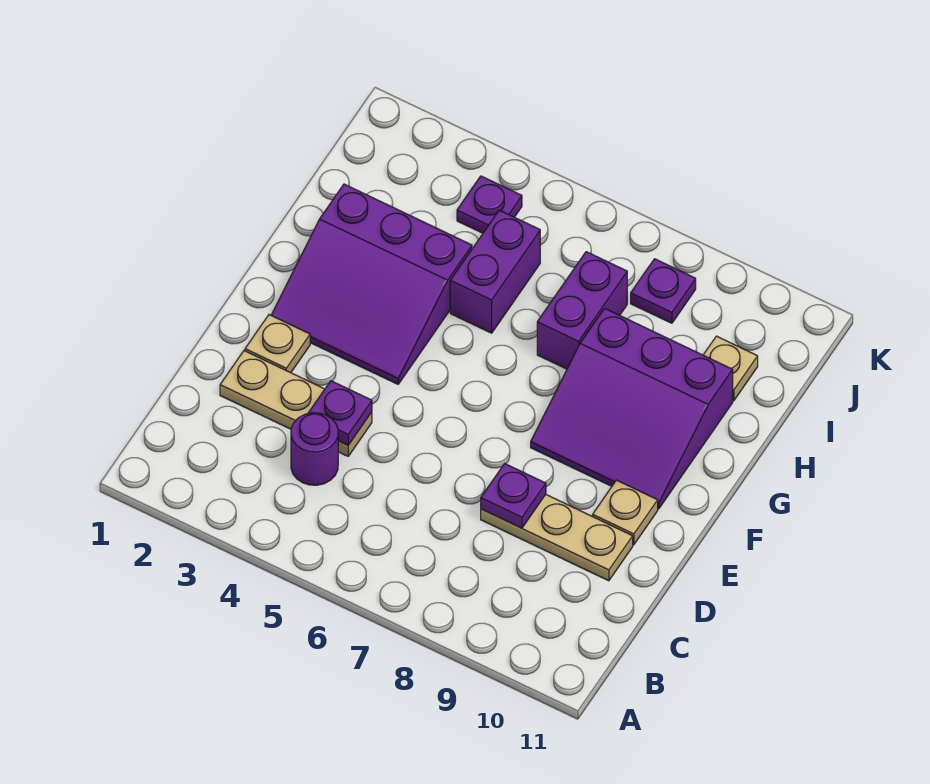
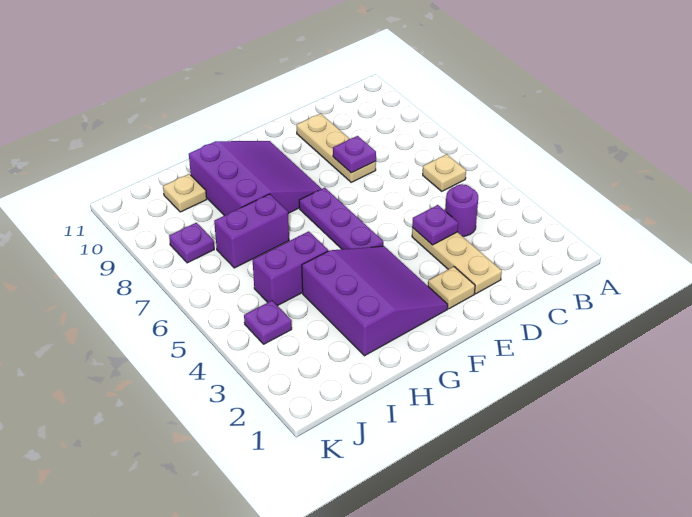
tan plate E10 level 1 -> tan plate B6 level 1
none -> purple plate F5:F7 level 1

